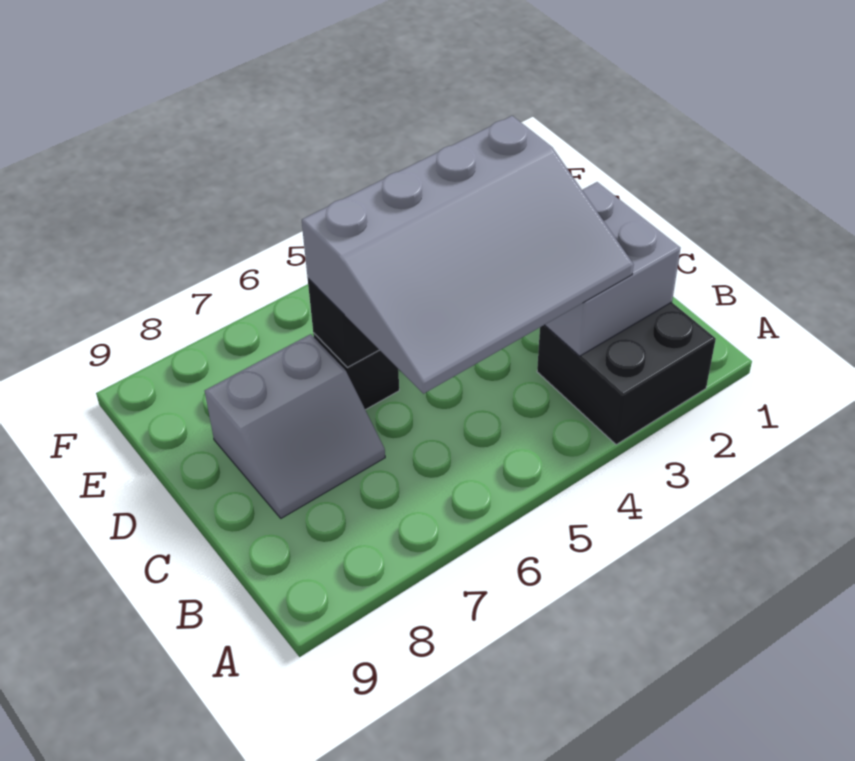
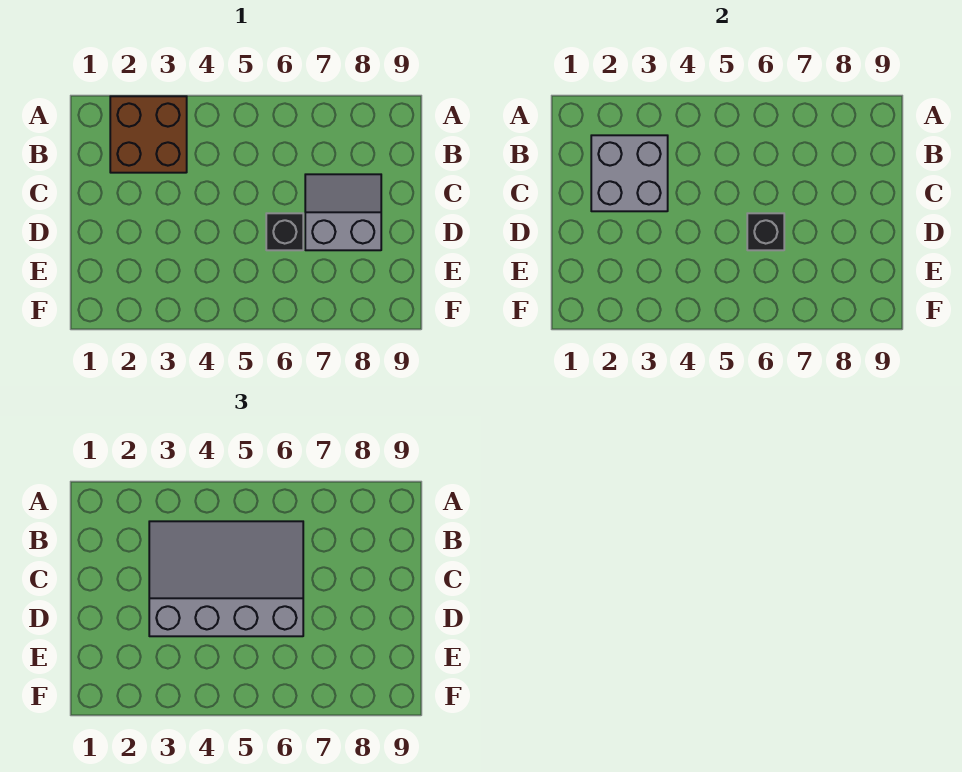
black brick A2:B3 level 1 -> brown brick A2:B3 level 1

